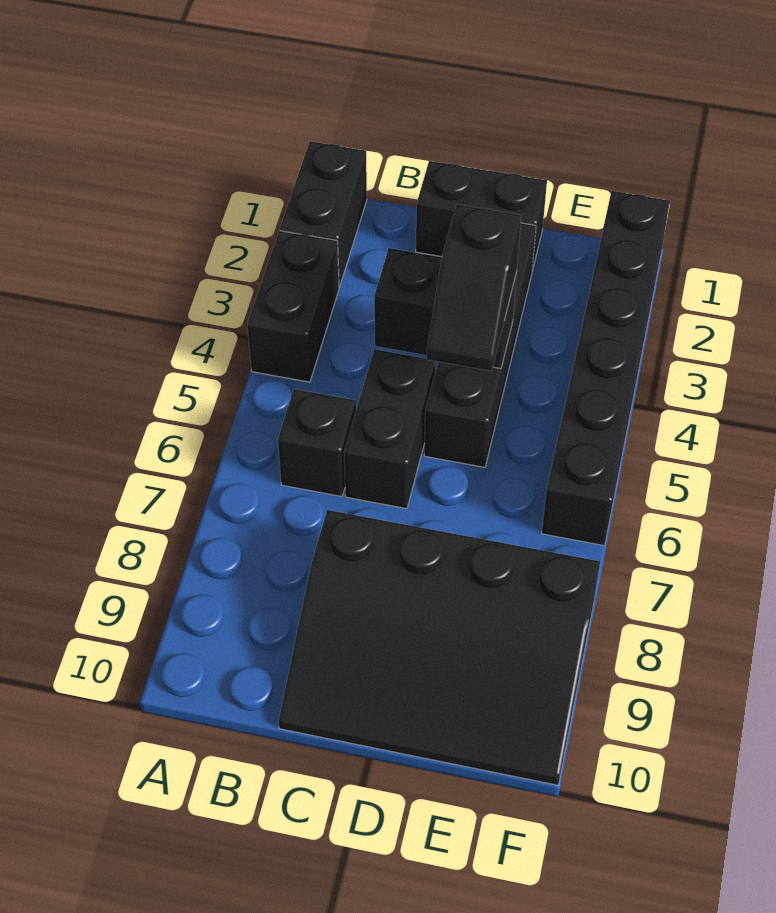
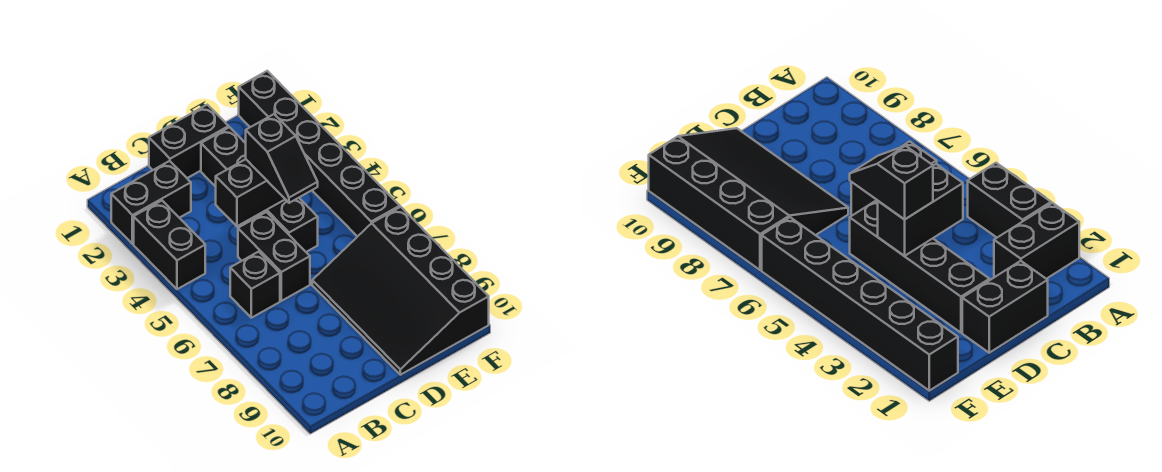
black brick A1:A2 level 1 -> black brick A2:B2 level 1
black slope C8:F10 level 1 top 8 -> black slope D7:F10 level 1 top F

